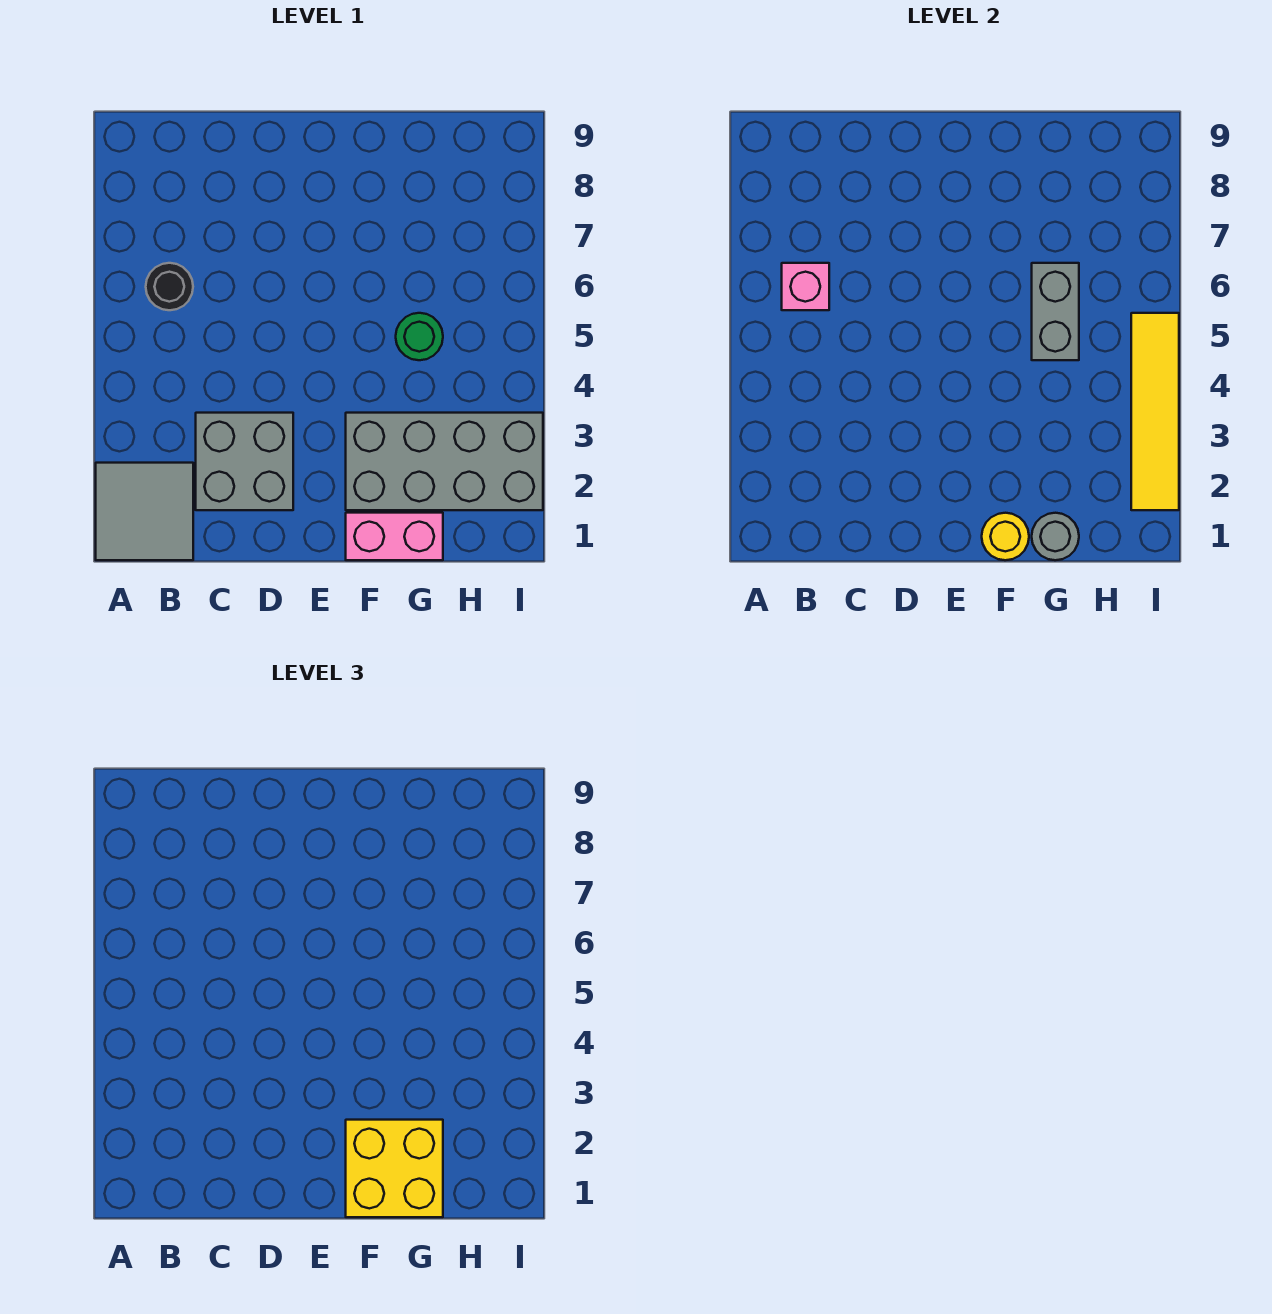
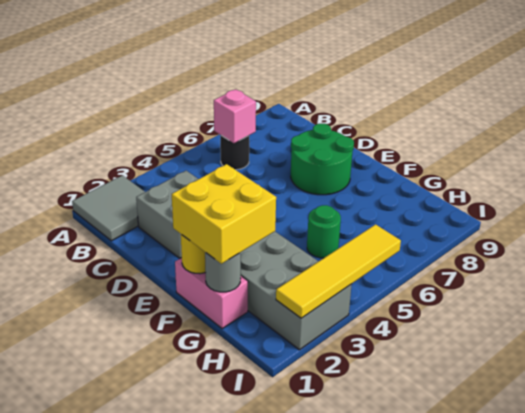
none -> green round brick D7:E8 level 1
grey brick G5:G6 level 2 -> none

